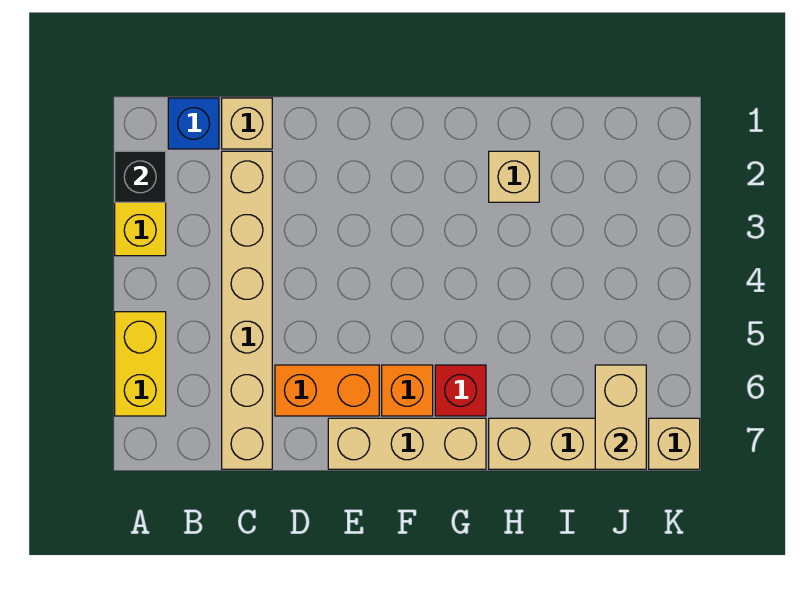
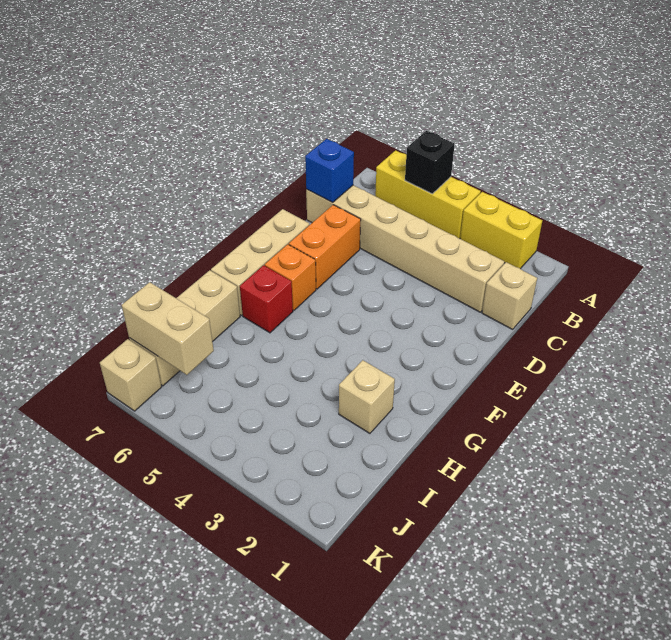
black brick A2 level 2 -> black brick A5 level 2
yellow brick A5:A6 level 1 -> yellow brick A4:A6 level 1
blue brick B1 level 1 -> blue brick C7 level 2

